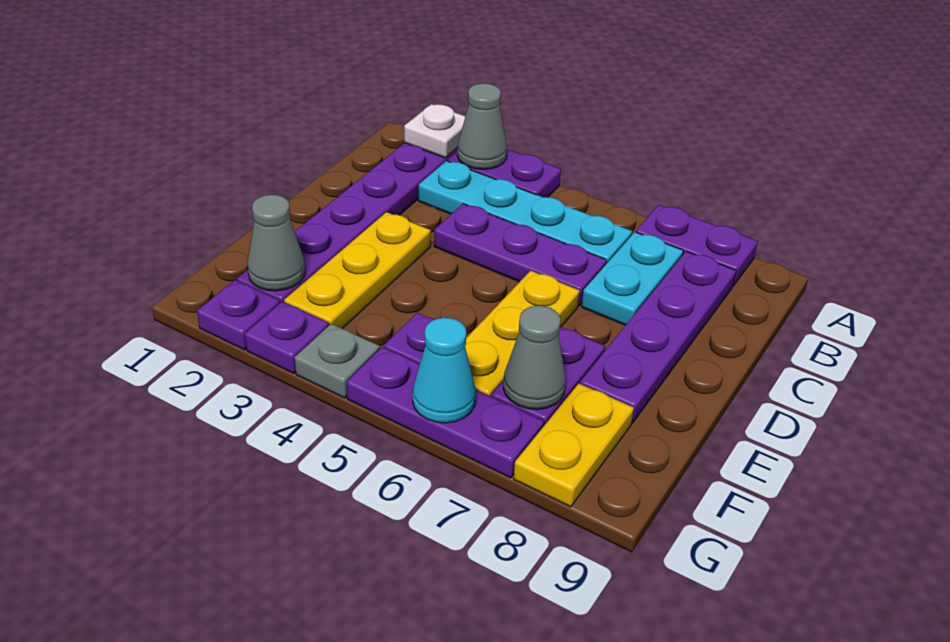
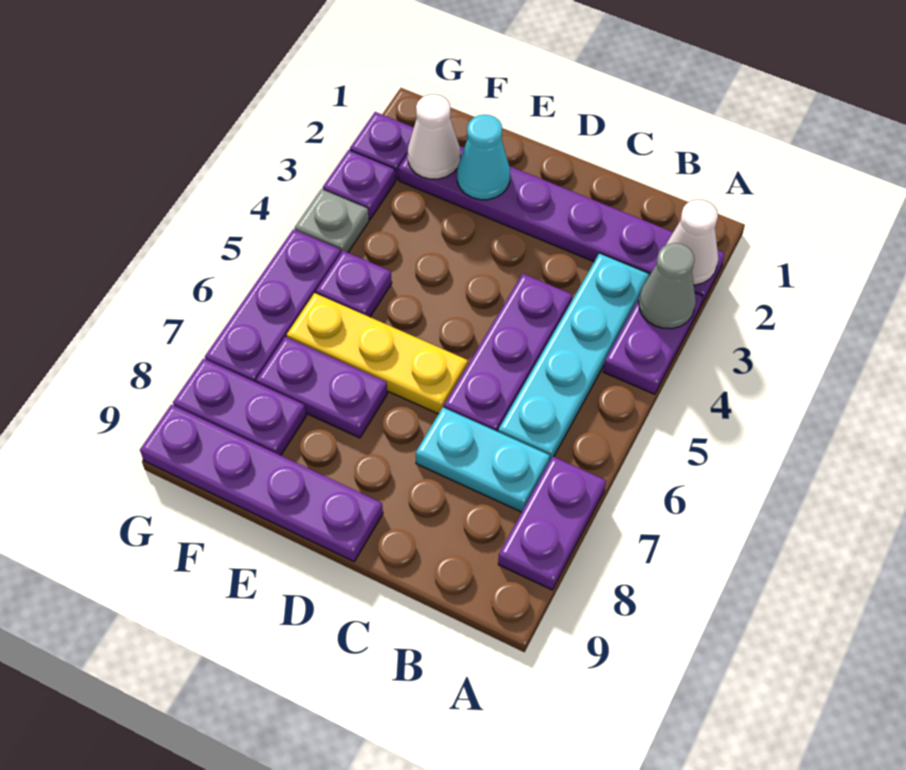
white plate A2 level 2 -> white cone A2 level 2
purple plate B8:E8 level 1 -> purple plate D9:G9 level 1
yellow plate D3:F3 level 1 -> none
grey cone F2 level 2 -> white cone F2 level 2
grey cone F7 level 2 -> none
yellow plate F8:G8 level 1 -> purple plate F8:G8 level 1
cyan cone G6 level 2 -> cyan cone E2 level 2

